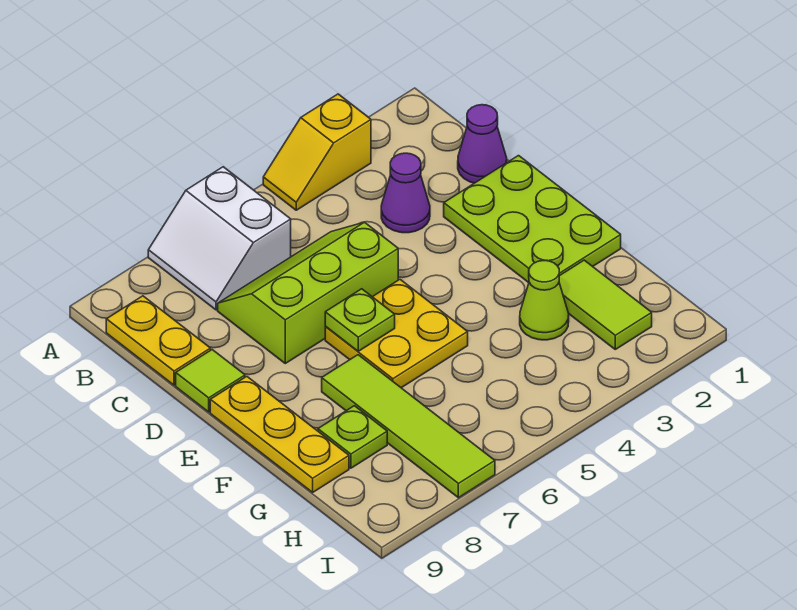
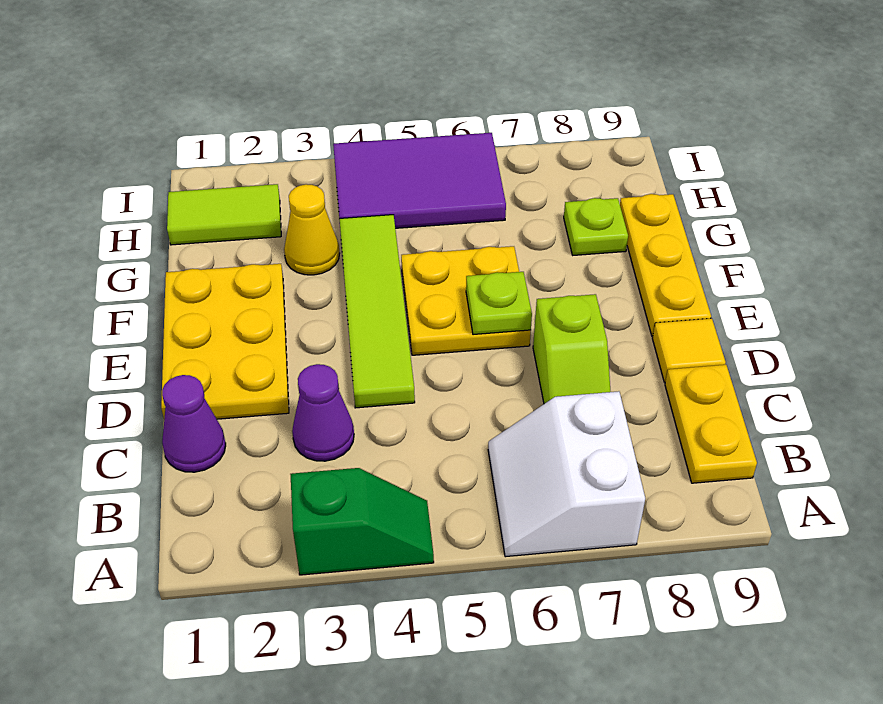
yellow slope A3:A4 level 1 top 3 -> green slope A3:A4 level 1 top 3
white slope A6:B7 level 1 top 6 -> white slope A6:B7 level 1 top 7
lime slope C5:D7 level 1 top D -> lime slope C7:D7 level 1 top D
lime plate D1:F2 level 1 -> yellow plate D1:F2 level 1
lime tile D9 level 1 -> yellow tile D9 level 1
lime tile F7:I7 level 1 -> lime tile D4:G4 level 1
lime tile G2:H2 level 1 -> lime tile H1:H2 level 1
lime cone G3 level 1 -> yellow cone G3 level 1
none -> purple tile H4:I6 level 1

